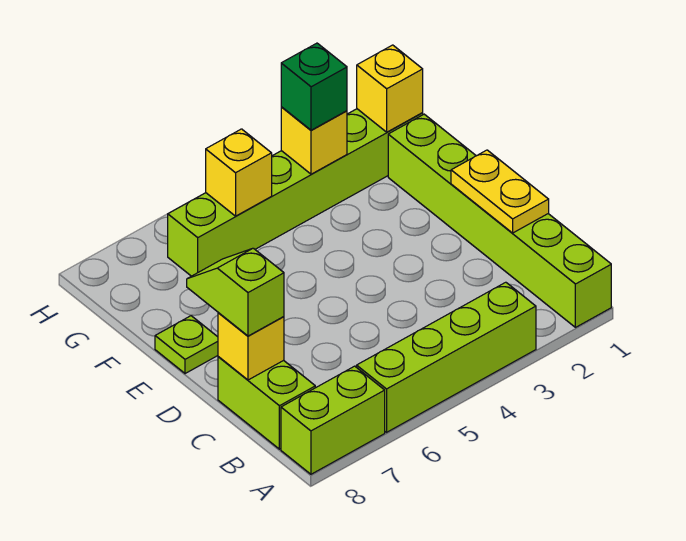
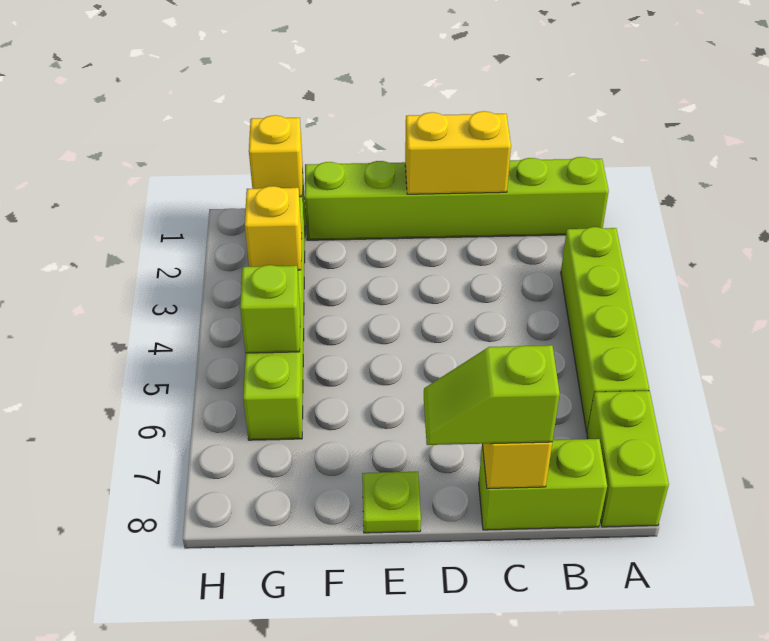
yellow plate C1:D1 level 2 -> yellow brick C1:D1 level 2
green brick G3 level 3 -> none
yellow brick G5 level 2 -> lime brick G5 level 2

